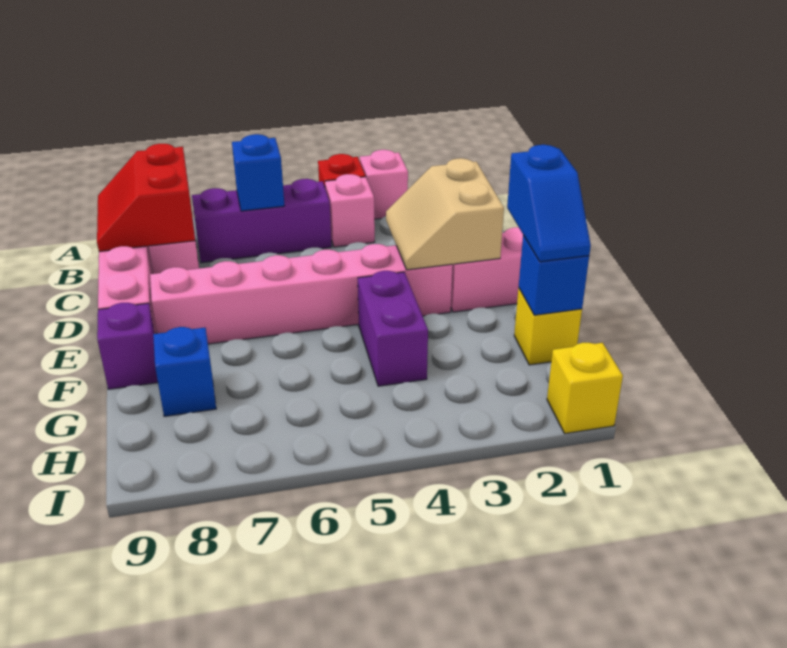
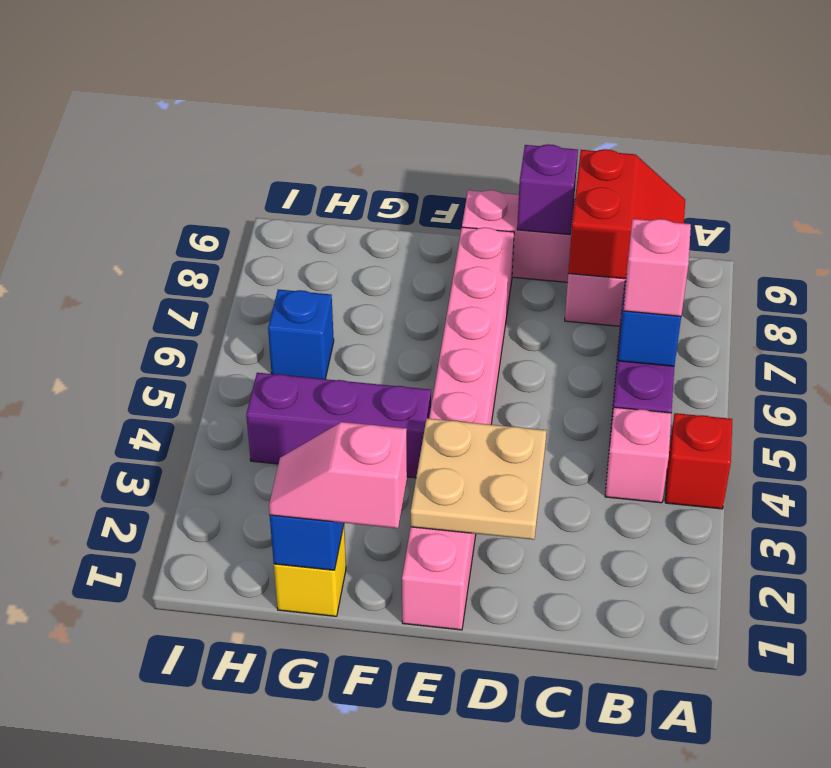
pink brick A3 level 1 -> pink brick B6 level 3
red slope B8:C9 level 2 top 8 -> red slope B8:C9 level 2 top C
tan slope D2:E3 level 2 top 2 -> tan plate D2:E3 level 2
blue slope F1:G1 level 3 top F -> pink slope F1:G1 level 3 top F
purple brick F4:G4 level 1 -> purple brick F4:H4 level 1
purple brick F9 level 1 -> purple brick D9 level 2
blue brick G8 level 1 -> blue brick H6 level 1
yellow brick I1 level 1 -> none

